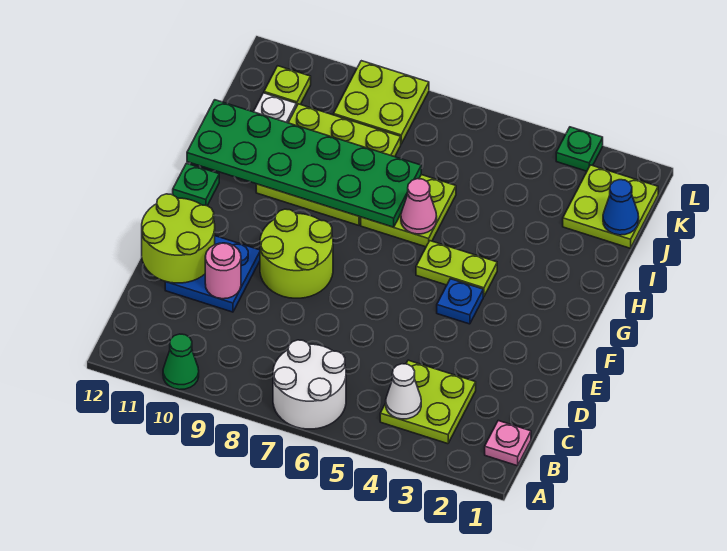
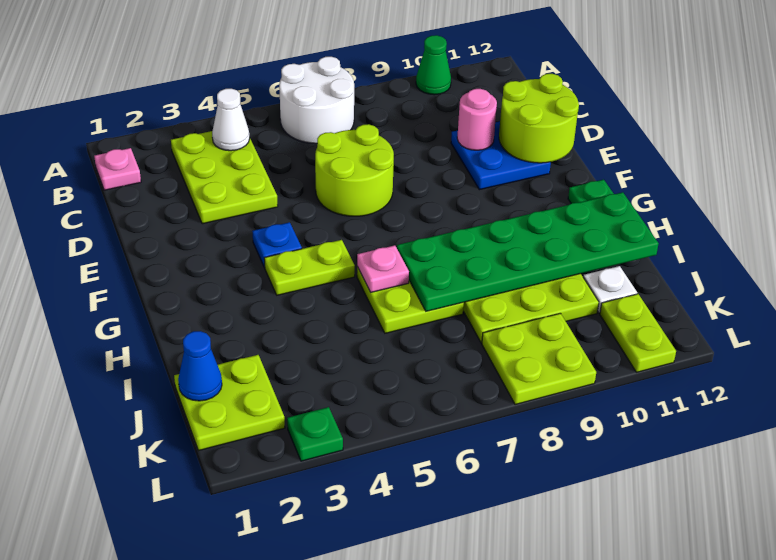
lime plate B3:C4 level 1 -> lime plate B3:D4 level 1
lime round brick E8:F9 level 1 -> lime round brick D6:E7 level 1
pink cone H6 level 2 -> pink plate H6 level 2
lime plate K11 level 1 -> lime plate K11:L11 level 1

